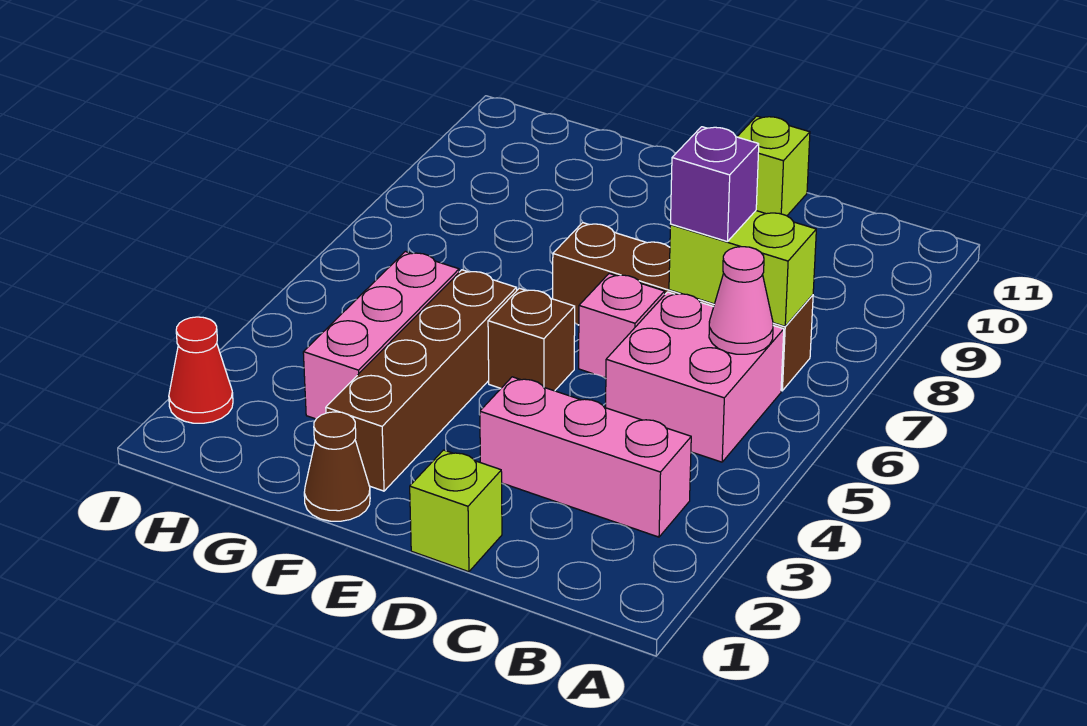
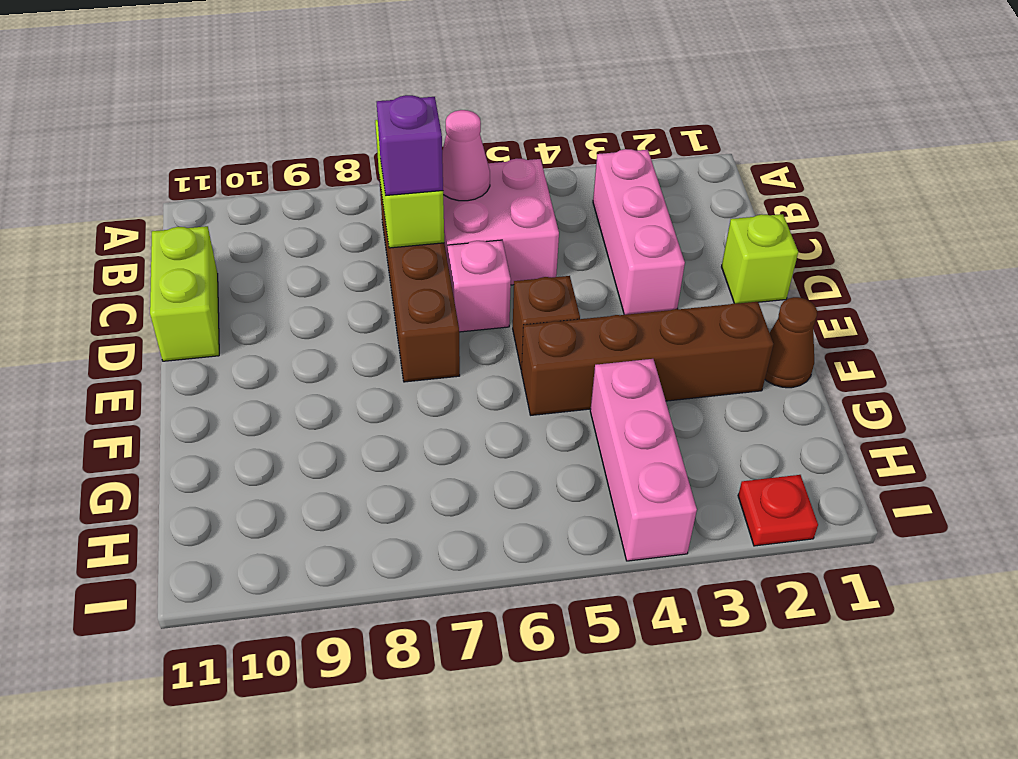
lime brick D11 level 1 -> lime brick C11:D11 level 1
pink brick G3:G5 level 1 -> pink brick G4:I4 level 1
red cone I2 level 1 -> red plate I2 level 1

